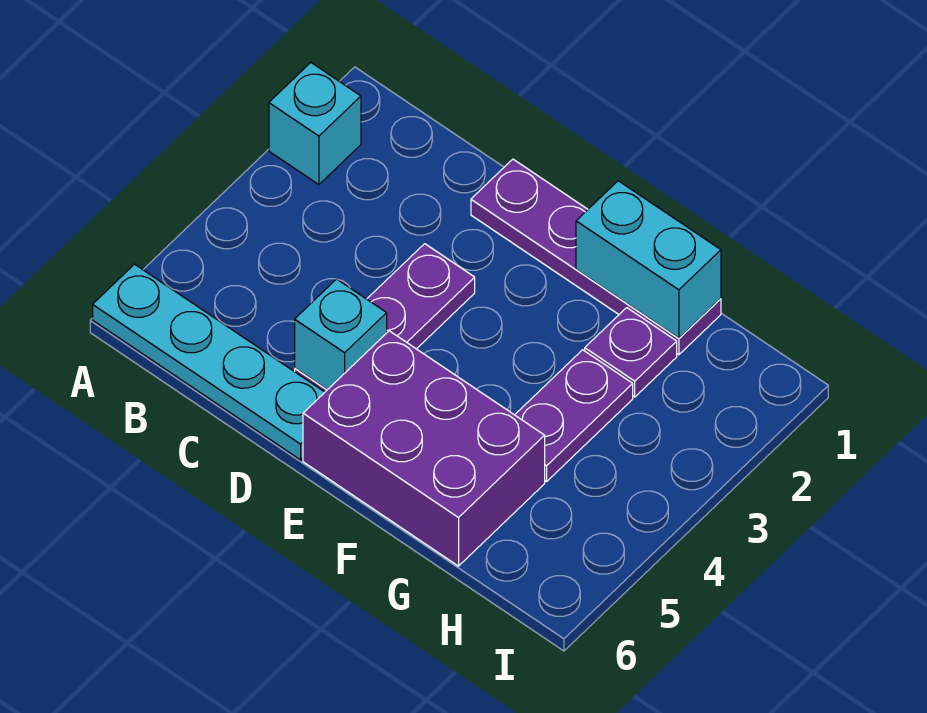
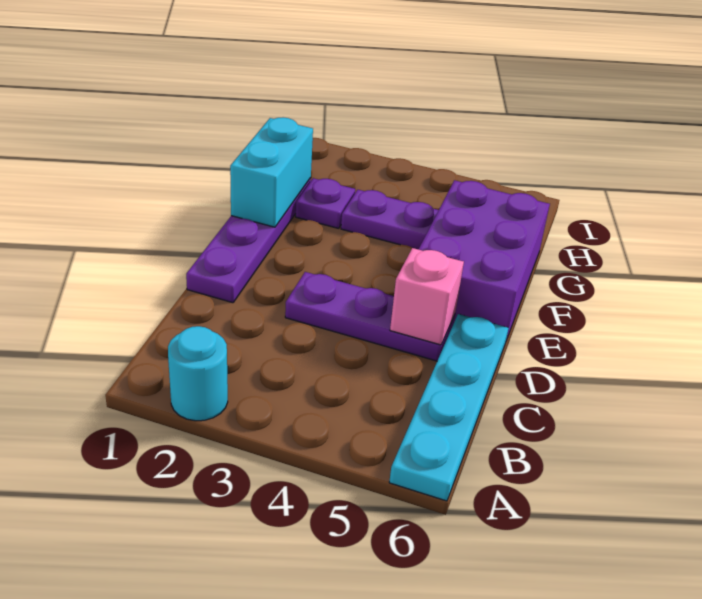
cyan brick A2 level 1 -> cyan round brick A2 level 1
cyan brick D5 level 2 -> pink brick D5 level 2

